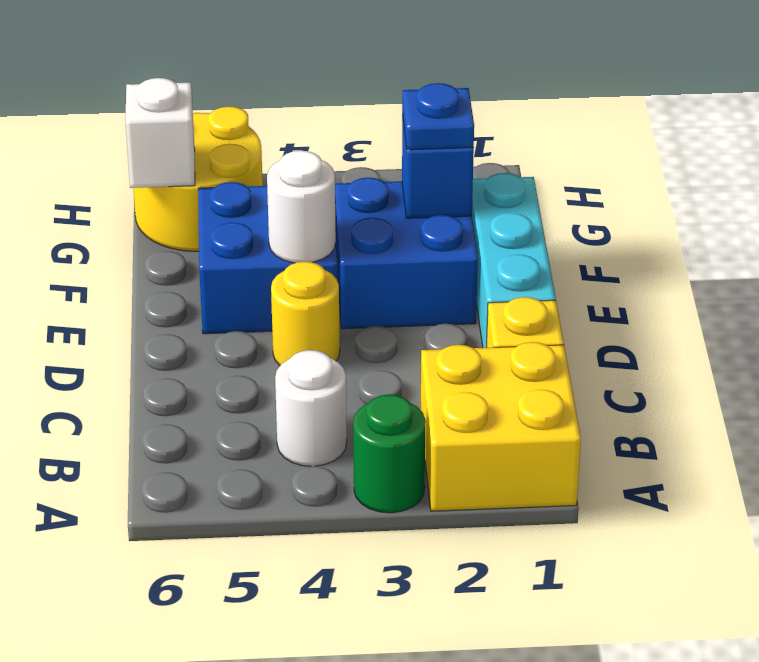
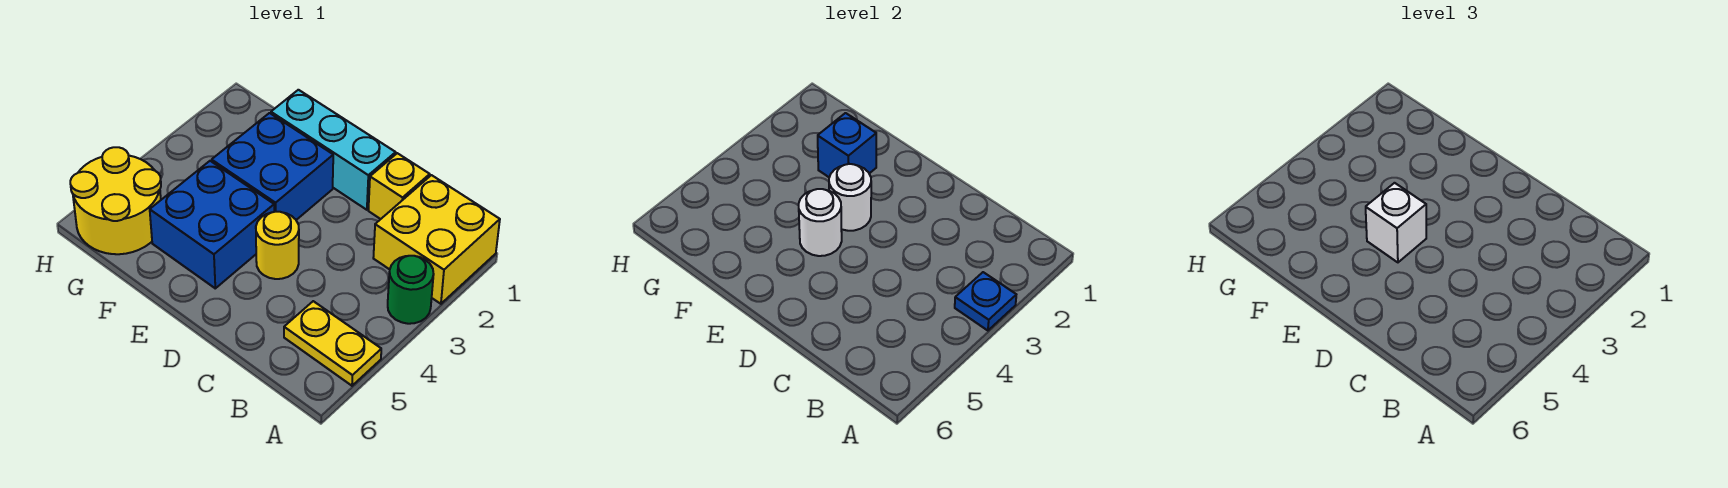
none -> yellow plate A5:B5 level 1
white round brick B4 level 1 -> white round brick E3 level 2
blue plate F2 level 3 -> blue plate A3 level 2
white brick G6 level 2 -> white brick E4 level 3

